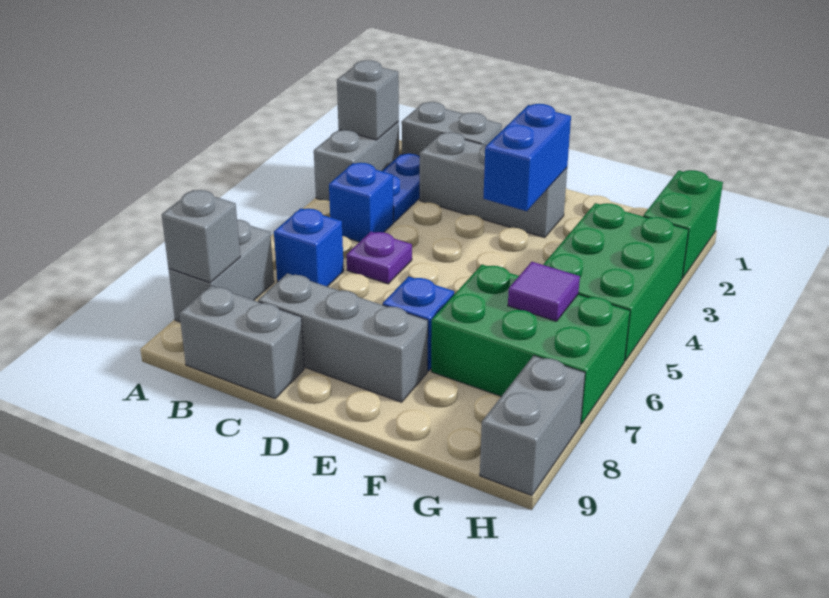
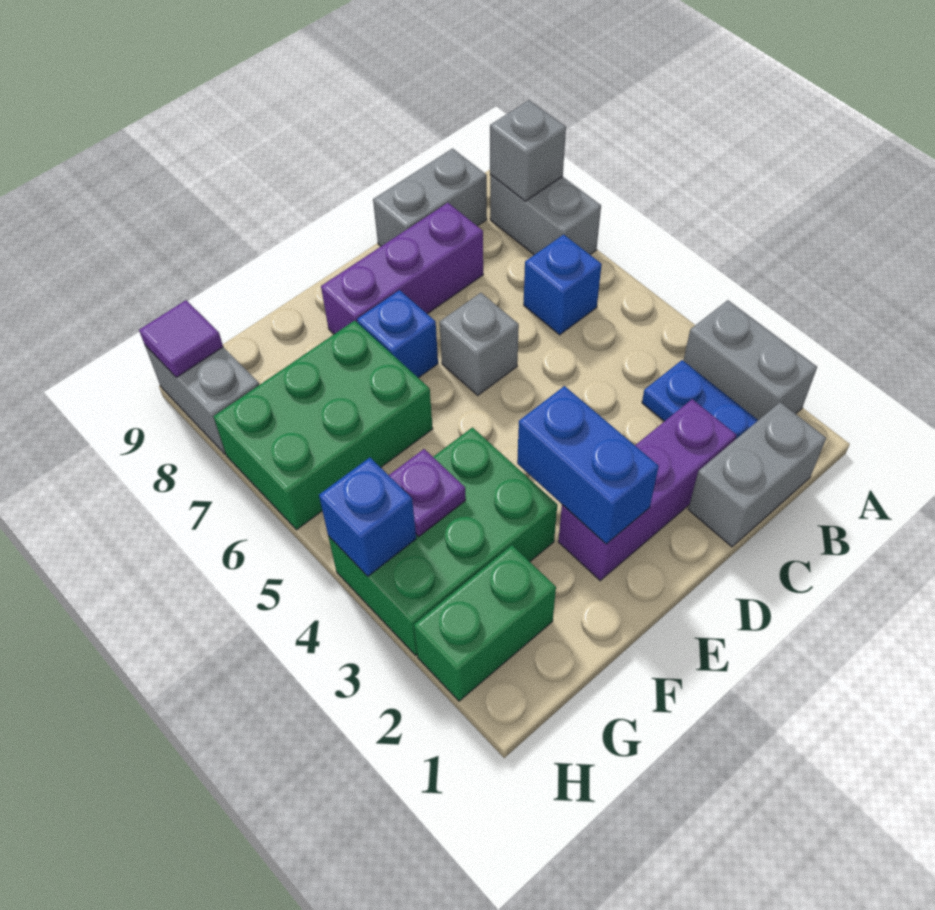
grey brick A2 level 2 -> grey brick D6 level 1
blue brick B4 level 1 -> blue brick H4 level 2
grey brick C2:E2 level 1 -> purple brick C2:E2 level 1
purple plate C5 level 1 -> purple plate G4 level 2
grey brick C8:E8 level 1 -> purple brick C8:E8 level 1
green brick G3:H5 level 1 -> green brick F3:H4 level 1
purple tile G6 level 2 -> purple tile H9 level 2
green brick H1:H2 level 1 -> green brick G2:H2 level 1

